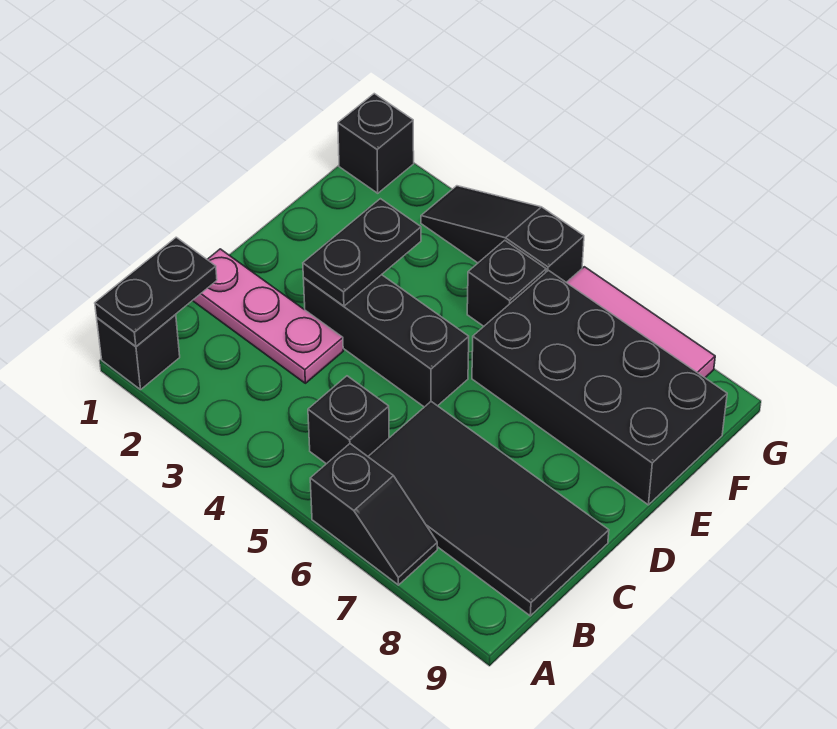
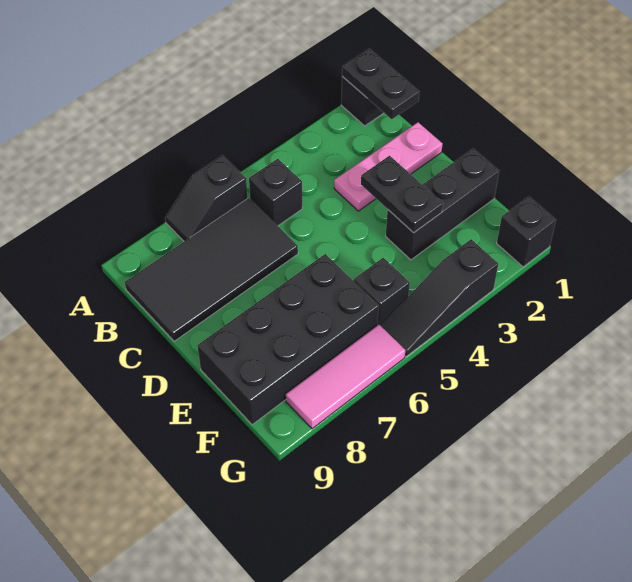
black brick D3:D5 level 1 -> black brick E1:E3 level 1
black slope G3:G5 level 1 top 5 -> black slope G3:G5 level 1 top 3

